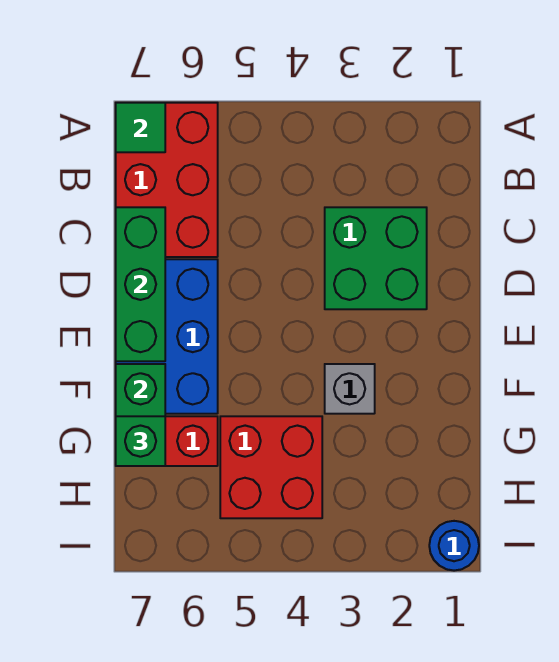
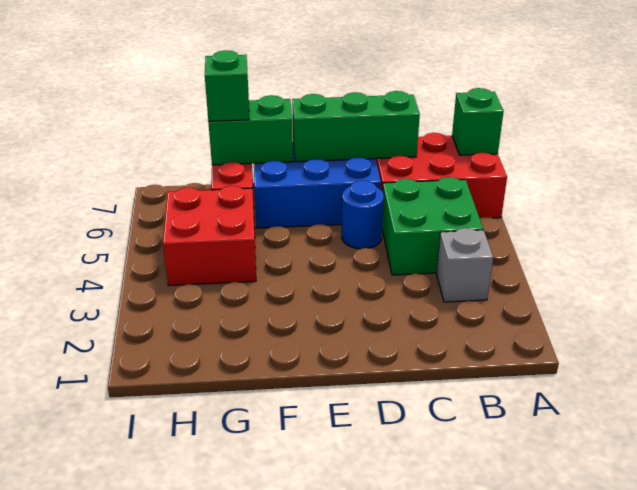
green tile A7 level 2 -> green brick A7 level 2
green brick C2:D3 level 1 -> green brick B4:C5 level 1
grey brick F3 level 1 -> grey brick B3 level 1
blue round brick I1 level 1 -> blue round brick D5 level 1

